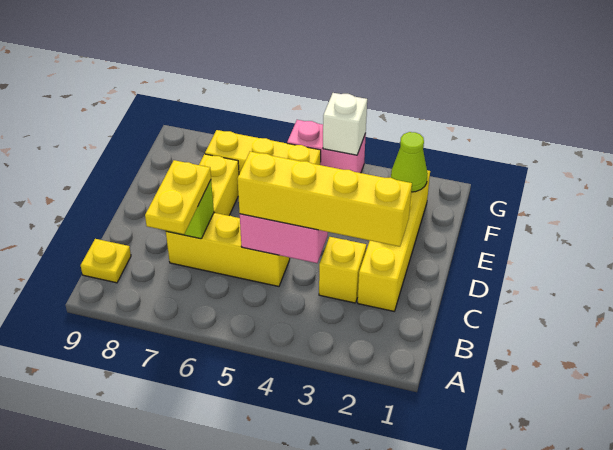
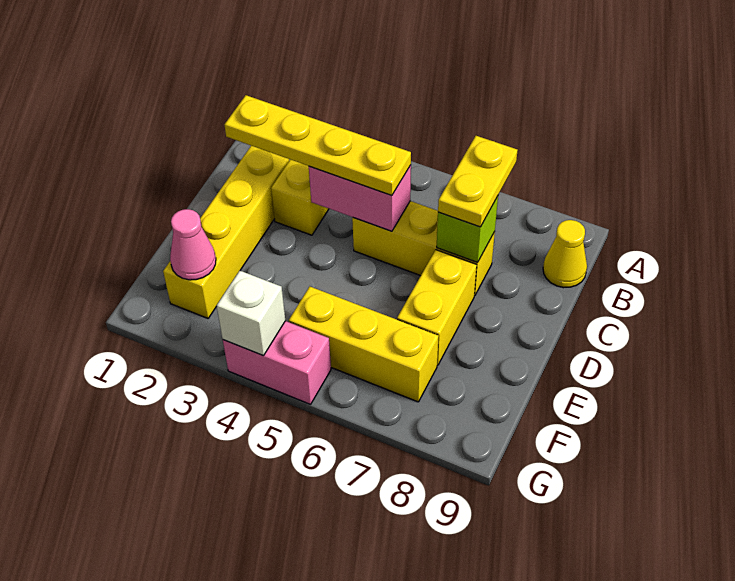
yellow plate B9 level 1 -> yellow cone B9 level 1
yellow brick C2:C5 level 3 -> yellow plate C2:C5 level 3
lime cone F2 level 2 -> pink cone F2 level 2

